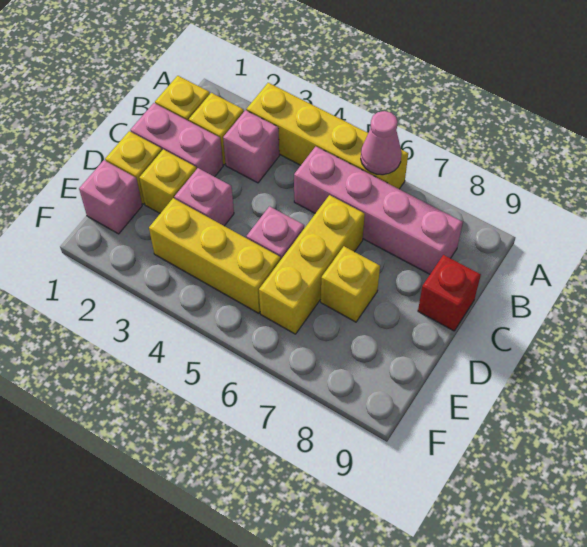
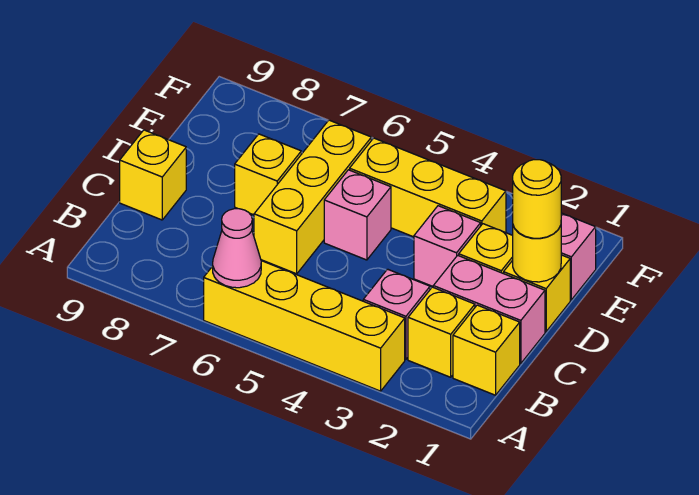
pink brick B5:B8 level 1 -> none
red brick C9 level 1 -> yellow brick C9 level 1
none -> yellow round brick D1 level 2
none -> yellow round brick D1 level 3

